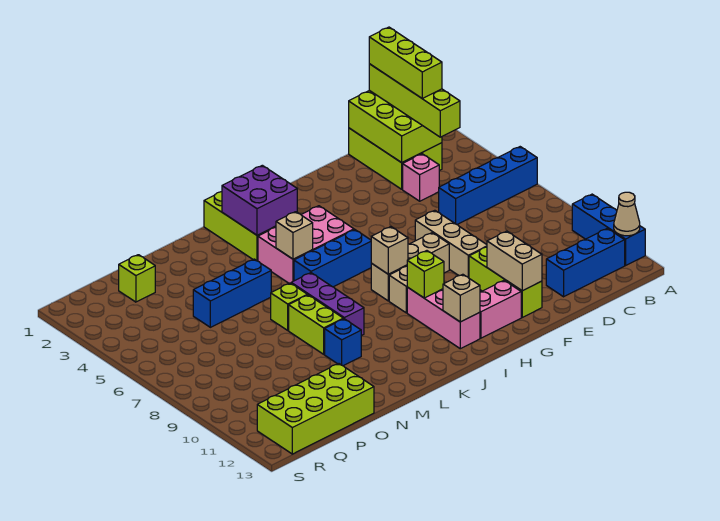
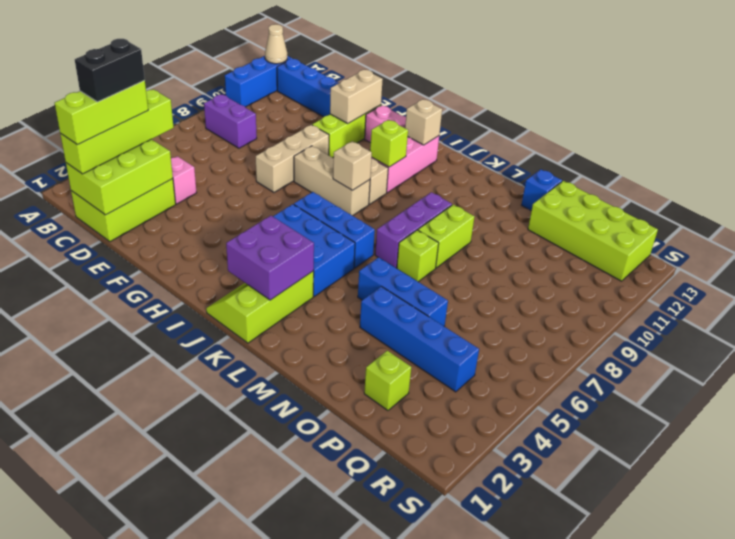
blue brick A6:D6 level 1 -> blue brick N4:Q4 level 1
none -> purple brick B8:C8 level 1
none -> black brick C2:C3 level 5
pink brick I4:K5 level 1 -> blue brick I4:K5 level 1
tan brick K5 level 2 -> none
blue brick M10 level 1 -> blue brick N13 level 1

